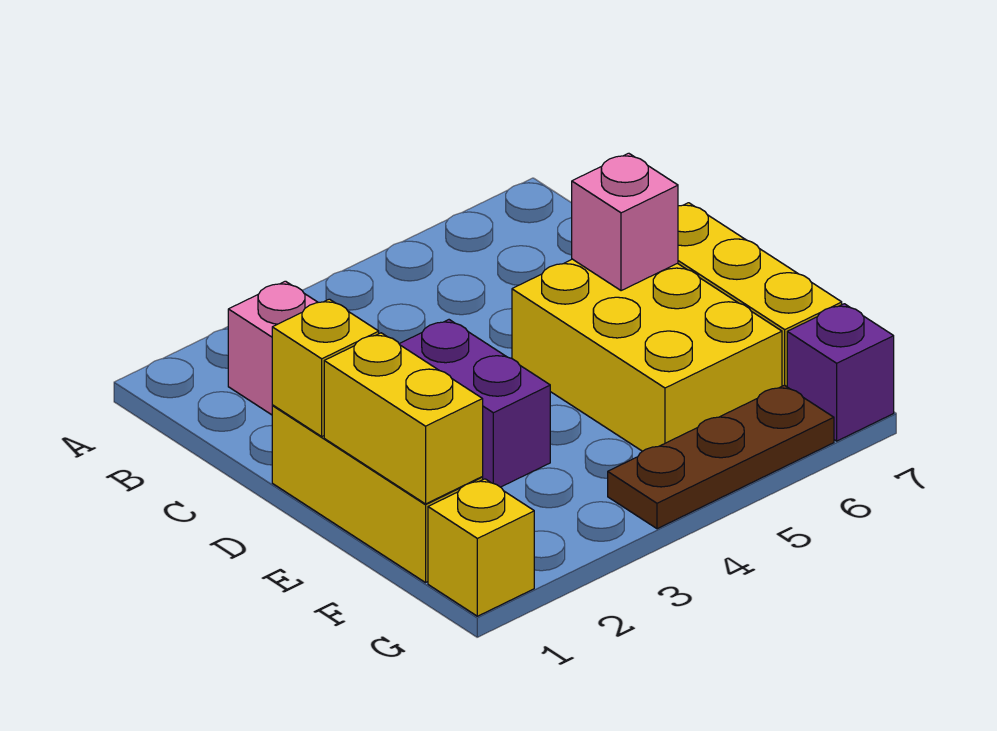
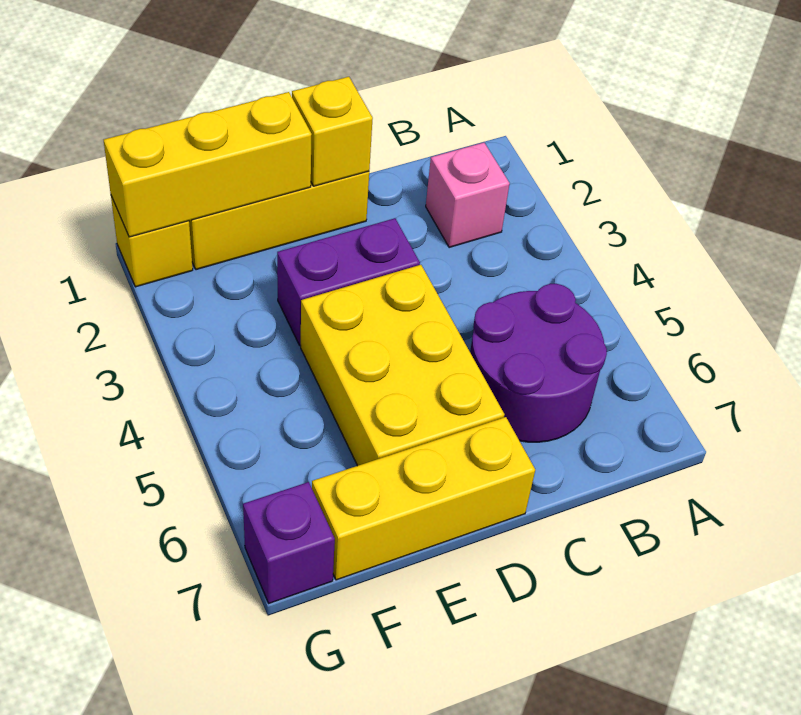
none -> purple round brick B5:C6 level 1
yellow brick D5:F6 level 1 -> yellow brick D4:E6 level 1
pink brick D6 level 2 -> none
yellow brick E1:F1 level 2 -> yellow brick E1:G1 level 2
brown plate G4:G6 level 1 -> none

